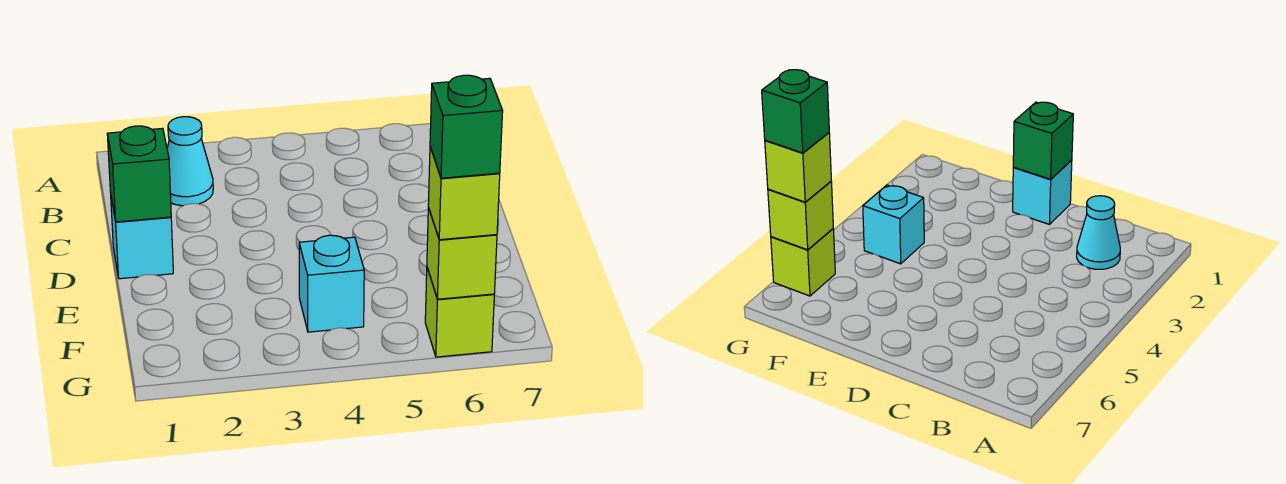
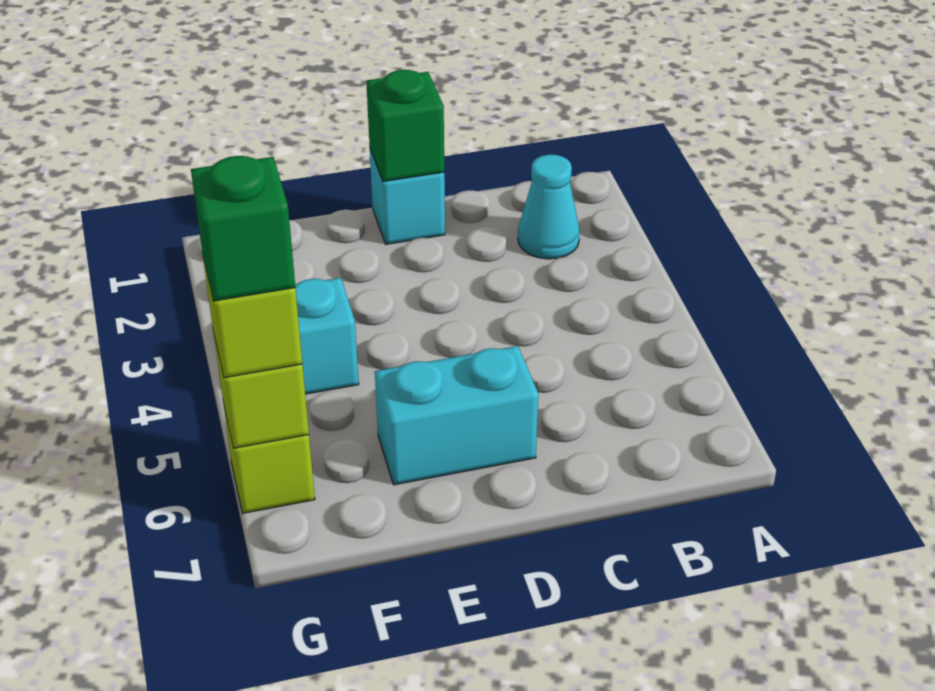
none -> cyan brick D6:E6 level 1

